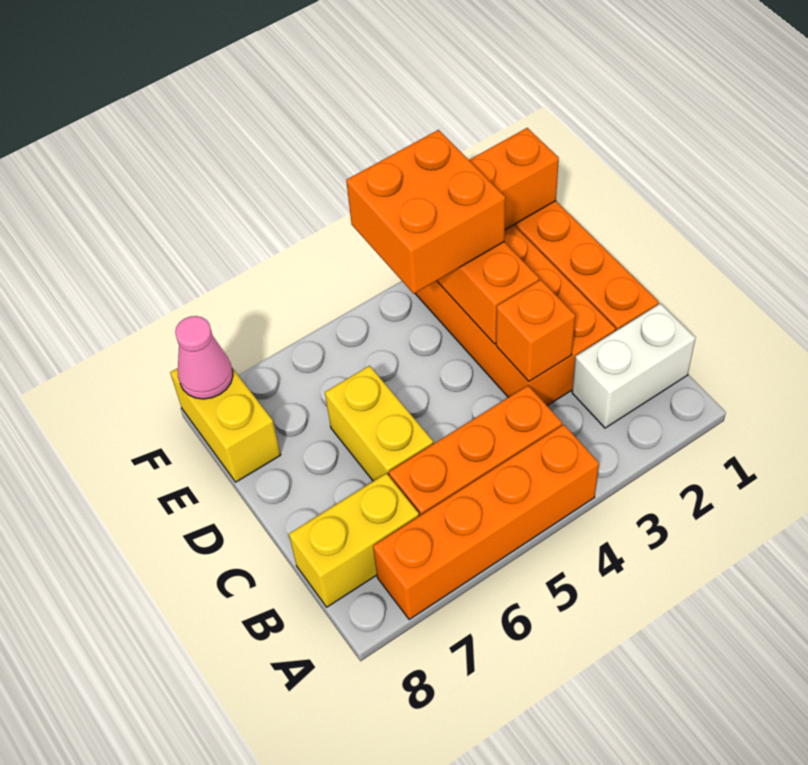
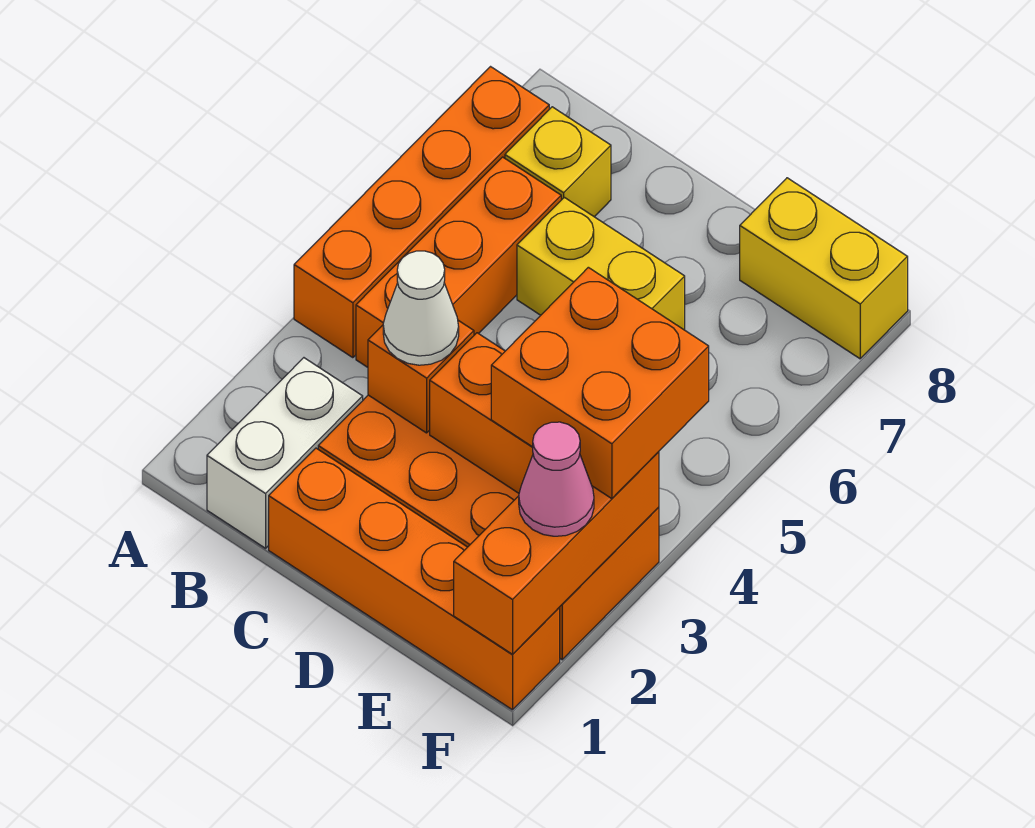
yellow brick B7:B8 level 1 -> yellow brick B7 level 1
none -> white cone C3 level 3
pink cone F8 level 2 -> pink cone F2 level 3

